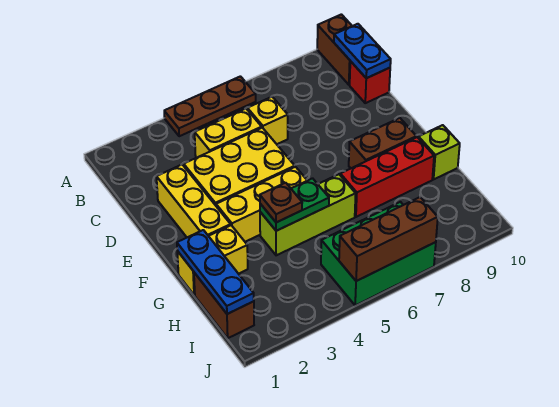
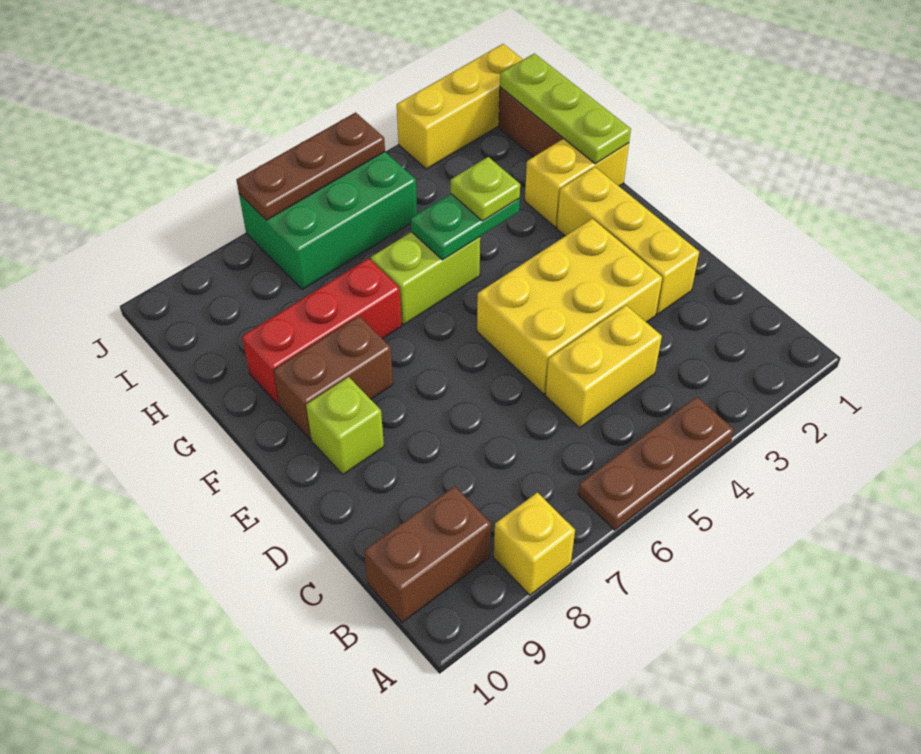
brown brick A10:B10 level 1 -> brown brick B9:B10 level 1
blue plate B10:C10 level 2 -> none
yellow brick C6 level 1 -> yellow brick A8 level 1
red brick C10 level 1 -> none
yellow brick F3:F5 level 1 -> yellow brick J1:J3 level 1
blue plate G1:I1 level 2 -> lime plate G1:I1 level 2
lime brick G4:G6 level 1 -> lime brick G5:G6 level 1
brown plate G4 level 3 -> lime plate G4 level 3
lime brick G10 level 1 -> lime brick E9 level 1
brown brick J5:J7 level 2 -> brown plate J5:J7 level 2

